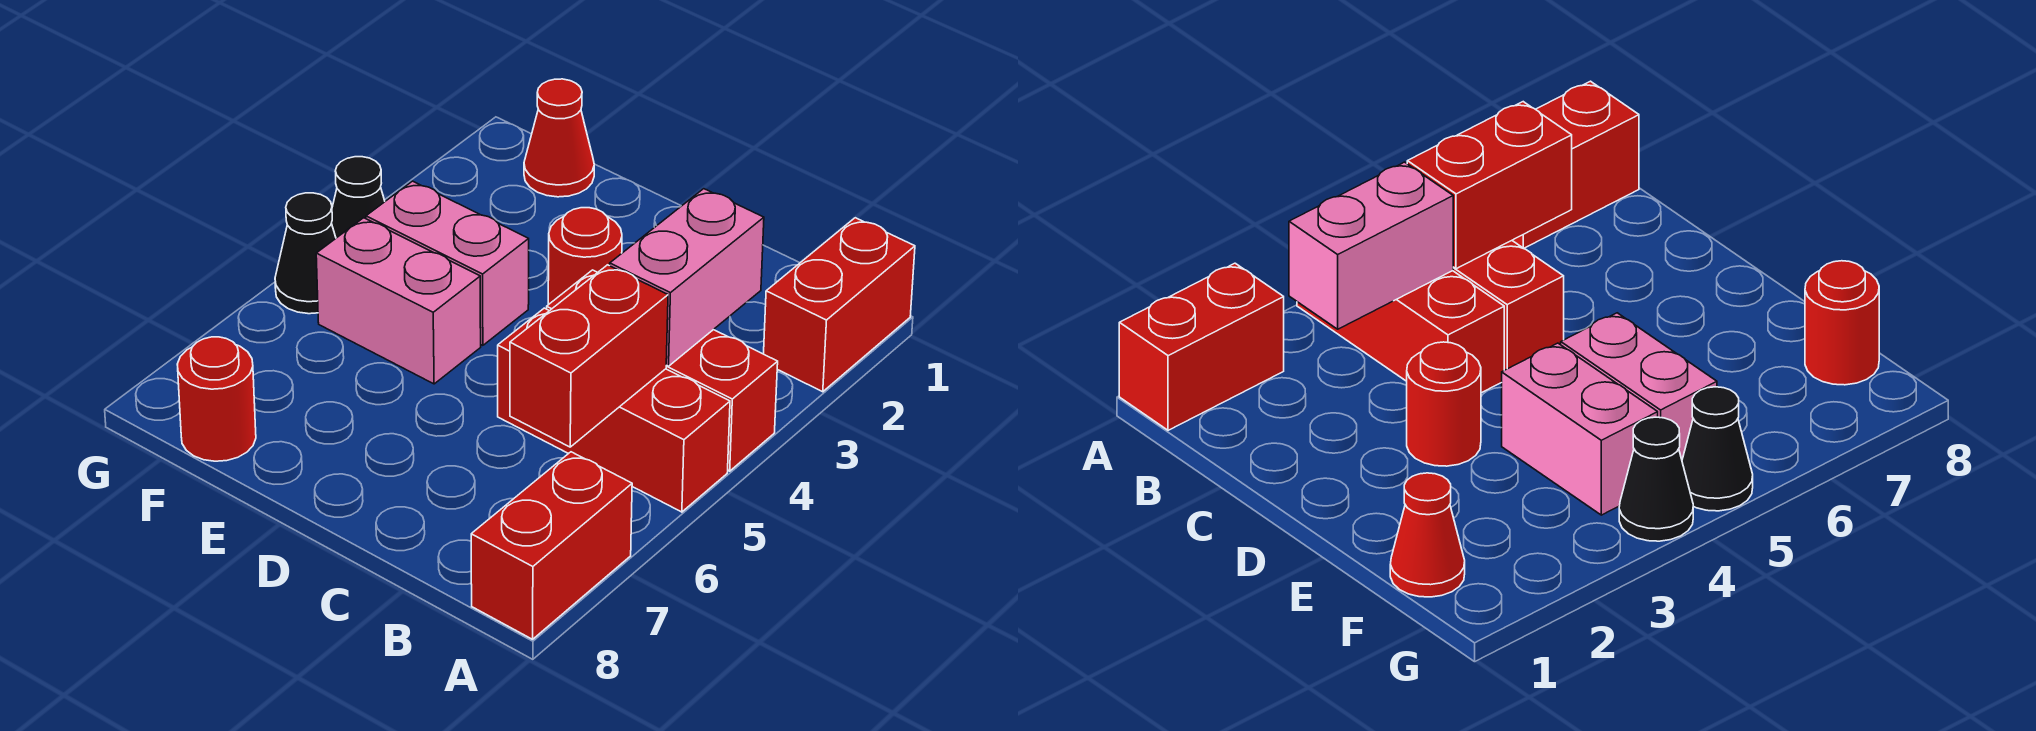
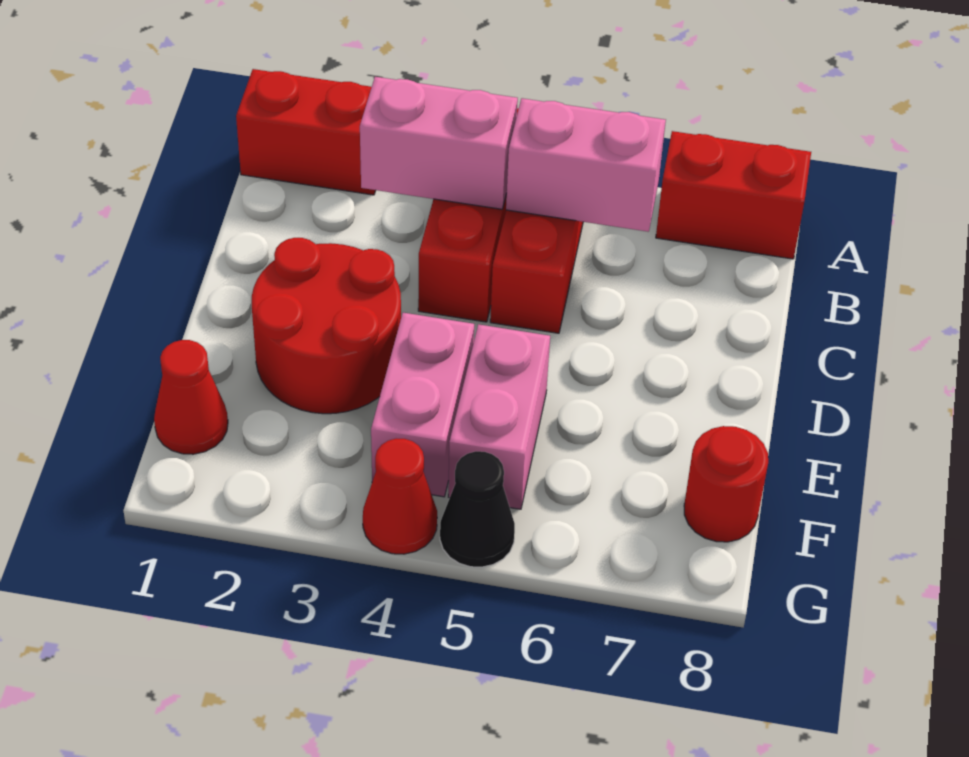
red brick B5:B6 level 2 -> pink brick B5:B6 level 2
red round brick D3 level 1 -> red round brick D2:E3 level 1
black cone G4 level 1 -> red cone G4 level 1

